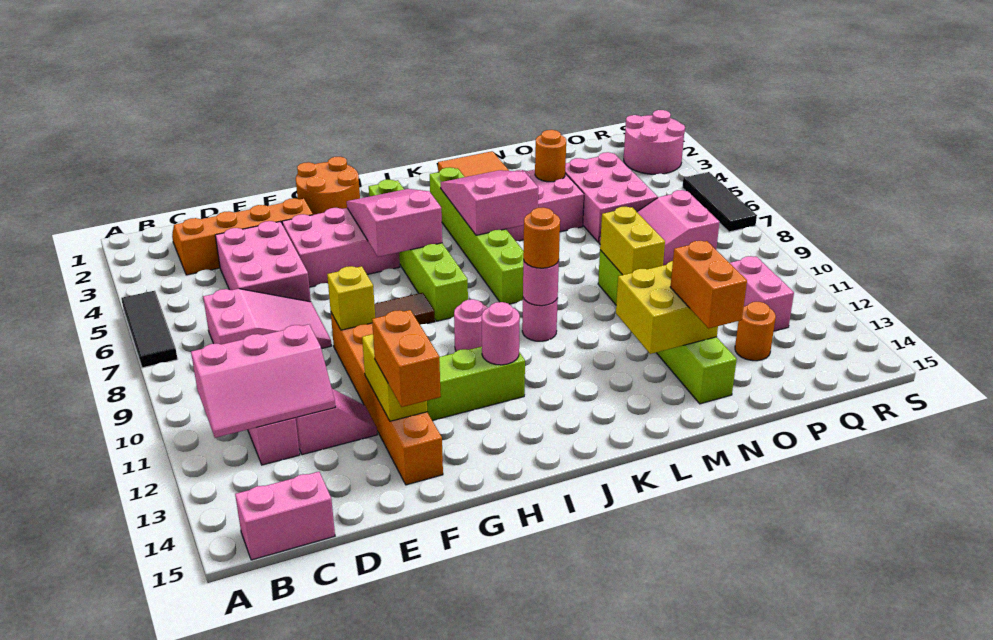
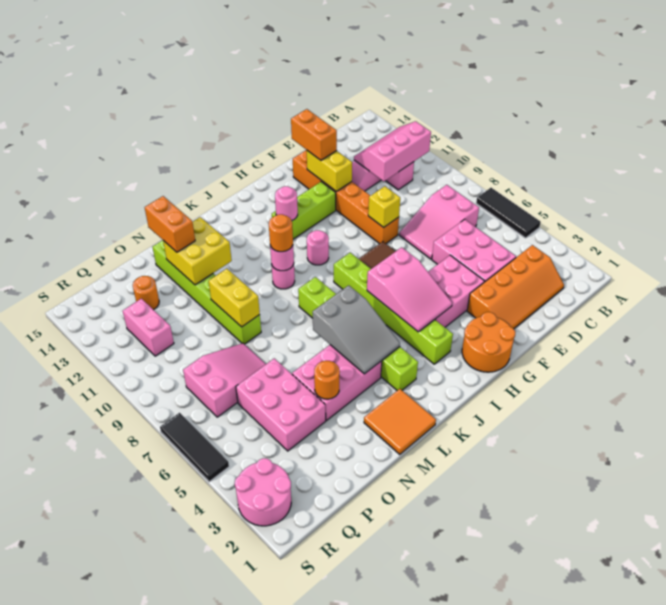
pink brick B15:C15 level 1 -> none
pink slope K4:L6 level 2 top 6 -> grey slope K4:L6 level 2 top 6

